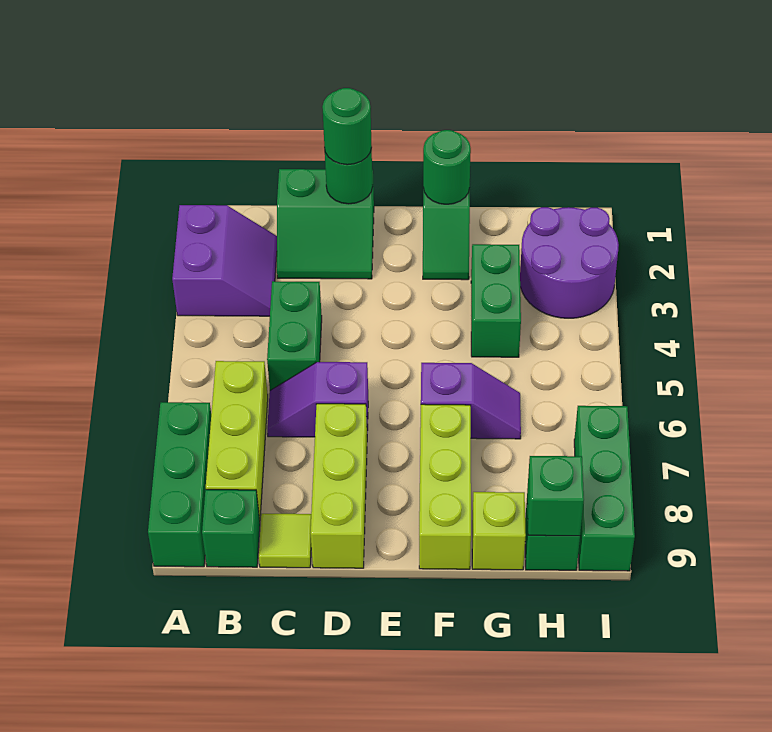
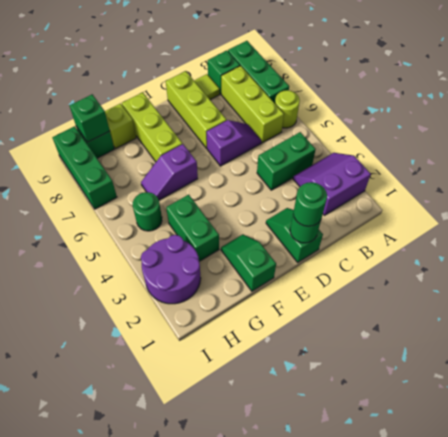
purple slope A2:B3 level 1 top A -> purple slope A2:B3 level 1 top 2
none -> lime round brick A6 level 1
green slope C1:D2 level 1 top 1 -> green slope D1:D2 level 1 top 1
green brick C4:C5 level 1 -> green brick B4:C4 level 1
green round brick F1 level 2 -> green round brick H5 level 1

